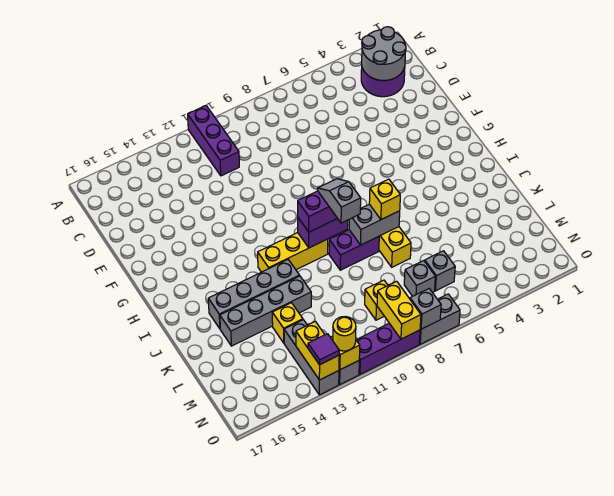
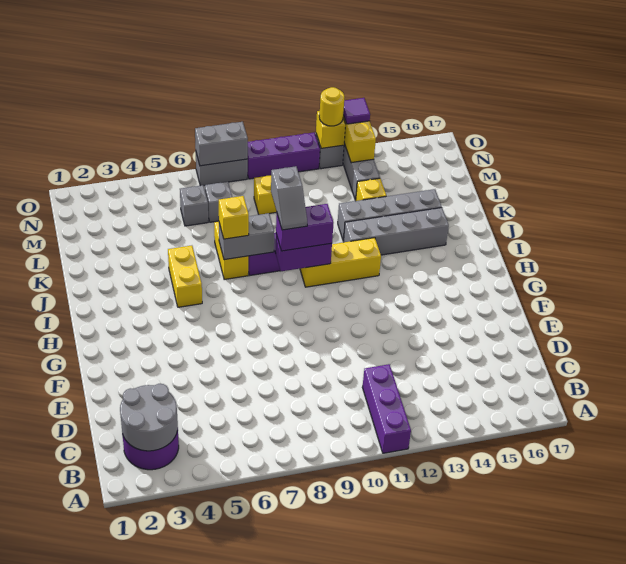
yellow brick N9:O9 level 2 -> yellow brick I5:J5 level 1
grey brick O8 level 2 -> grey brick O7:O8 level 2

